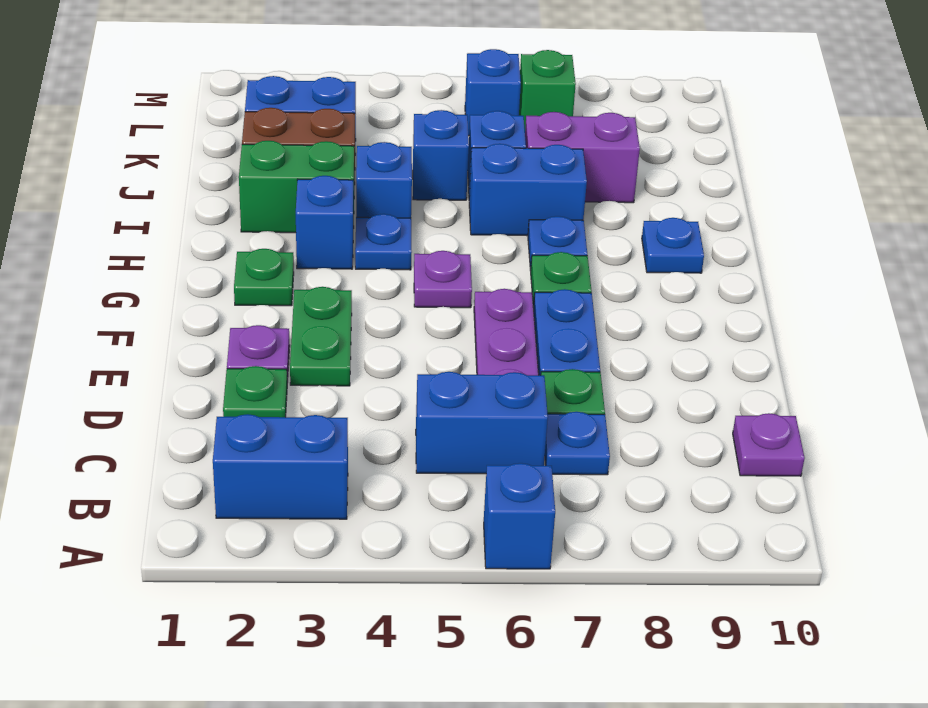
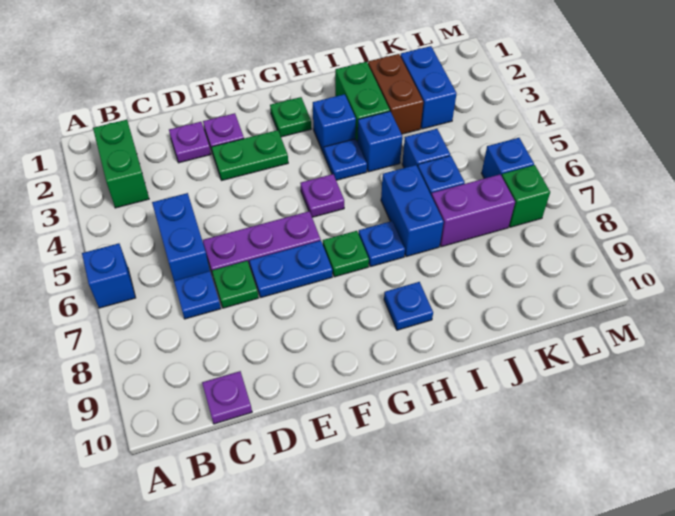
blue brick B2:B3 level 1 -> green brick B2:B3 level 1
green plate D2 level 1 -> purple plate D2 level 1
purple brick J7:J8 level 1 -> purple brick J7:K7 level 1

